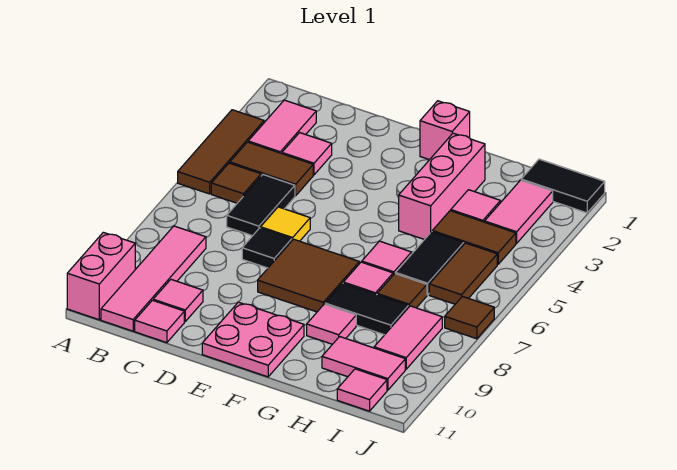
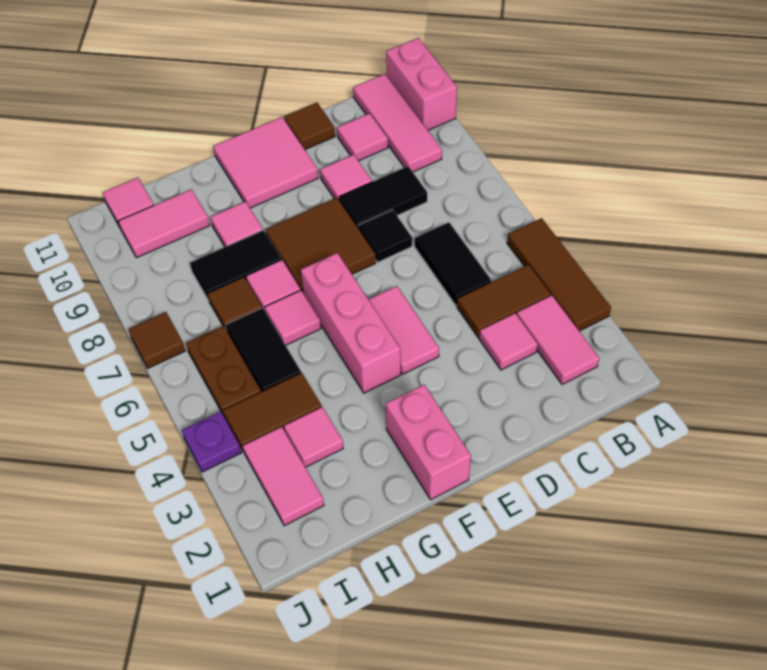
brown tile B5 level 1 -> brown tile D11 level 1
pink tile B8:B11 level 1 -> pink tile B9:B11 level 1
pink tile C11 level 1 -> pink tile D9 level 1
yellow tile D6 level 1 -> none
pink plate E10:F11 level 1 -> pink tile E10:F11 level 1
pink brick F1 level 1 -> pink brick F1:F2 level 1
pink brick G2:G4 level 1 -> pink brick F4:F6 level 1
black tile I1:J1 level 1 -> black tile C8:D8 level 1
brown tile I5:I6 level 1 -> brown plate I5:I6 level 1
pink tile I8:I9 level 1 -> pink tile E4:E5 level 1
none -> purple plate J4 level 1

